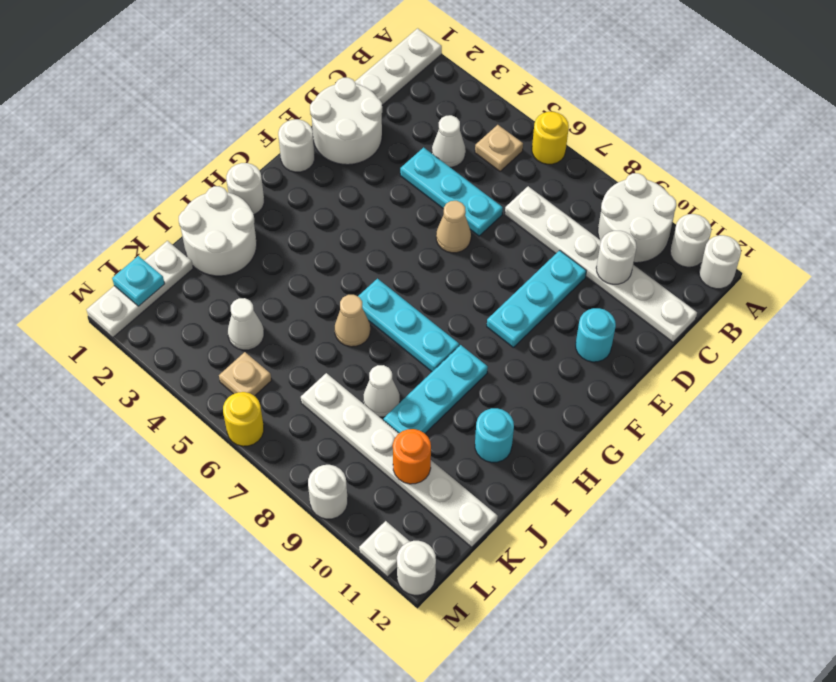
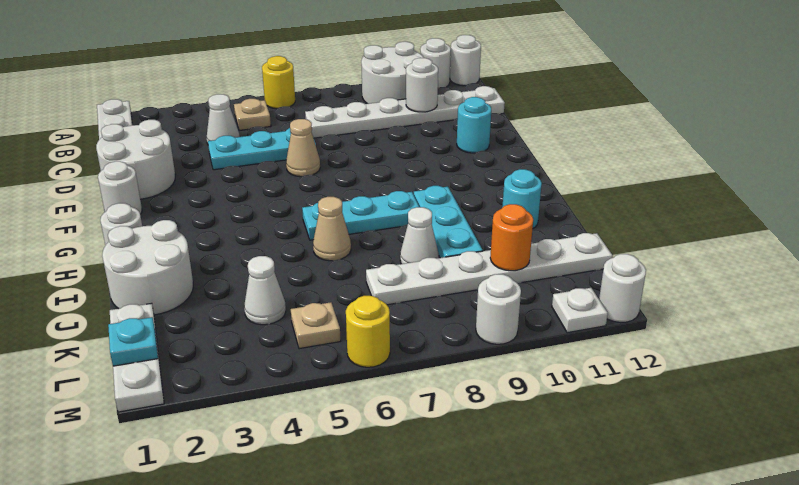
cyan plate D9:F9 level 1 -> none

